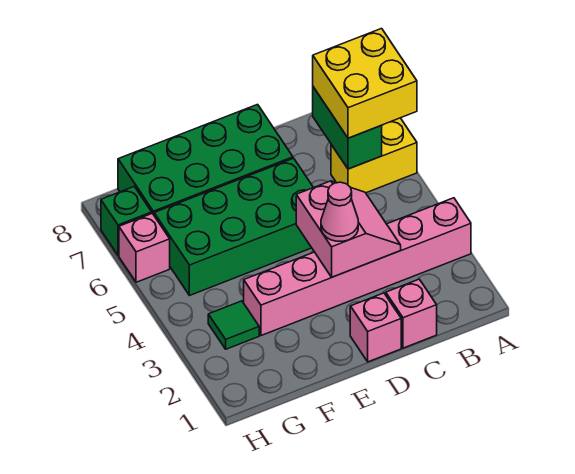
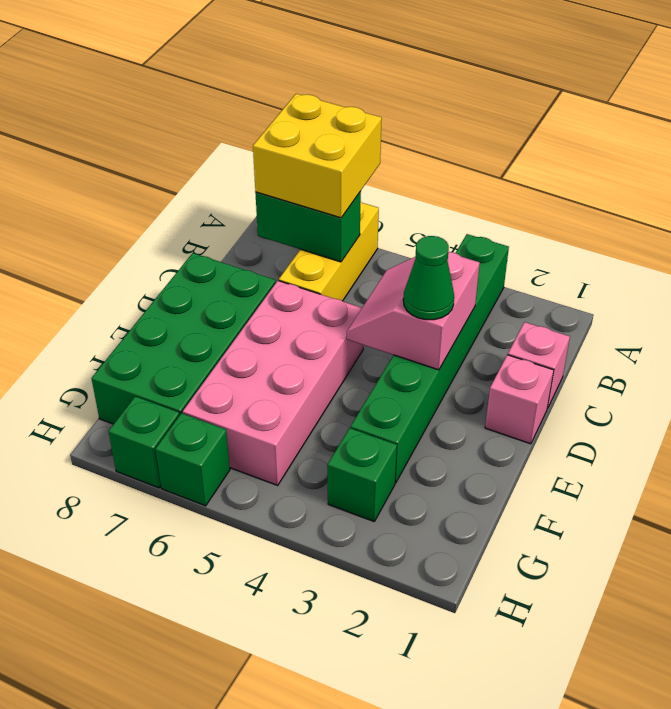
pink brick A3:F3 level 1 -> green brick A3:F3 level 1
yellow brick A6:B6 level 1 -> yellow brick A6:C6 level 1
pink slope C3:D4 level 2 top D -> pink slope C3:D4 level 2 top 3
pink cone D3 level 3 -> green cone D3 level 3
green brick D5:G6 level 1 -> pink brick D5:G6 level 1
green tile G3 level 1 -> green brick G3 level 1
pink brick H6 level 1 -> green brick H6 level 1

